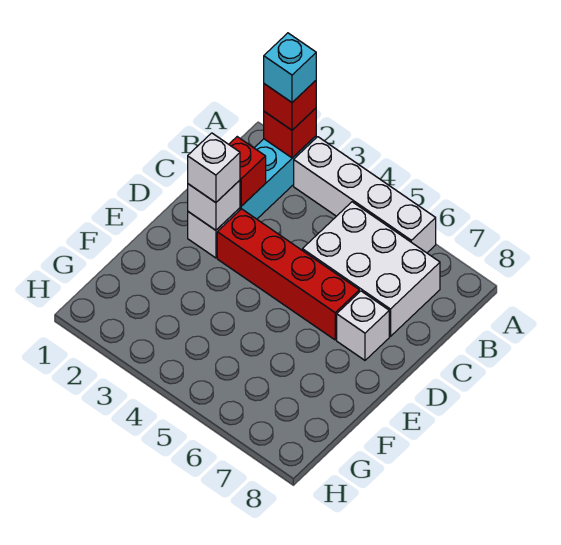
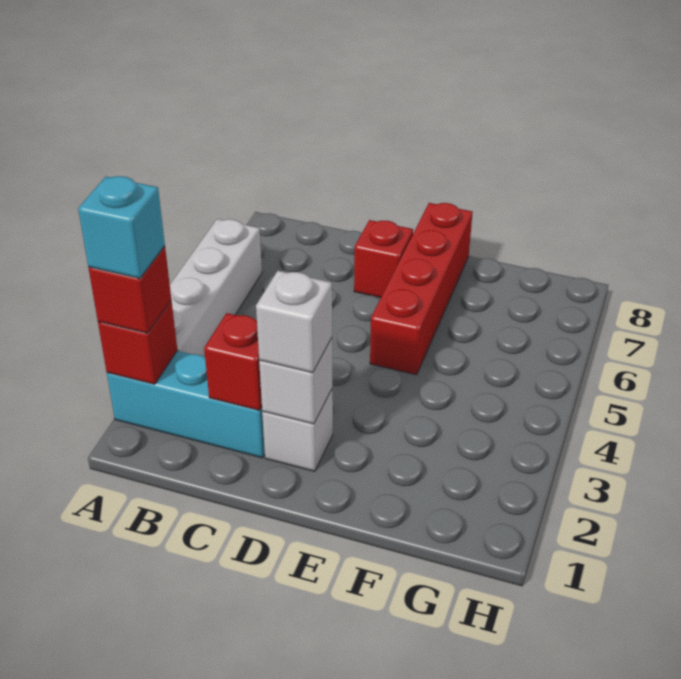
white brick B5:C7 level 1 -> none
red brick D3:D6 level 1 -> red brick E5:E8 level 1
white brick D7 level 1 -> red brick D7 level 1

